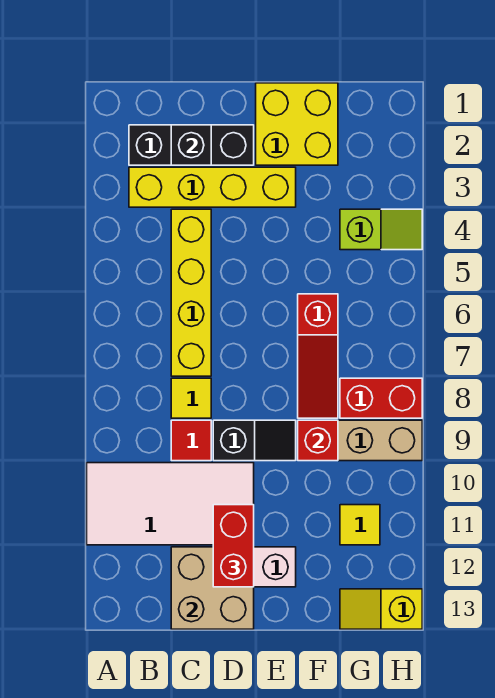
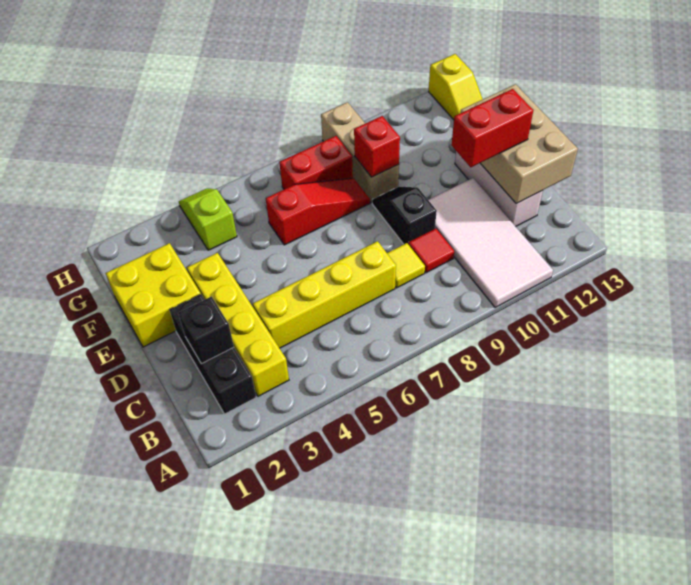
tan brick C12:D13 level 2 -> tan brick C12:E13 level 2
red brick G8:H8 level 1 -> red brick G7:G8 level 1
yellow tile G11 level 1 -> none

